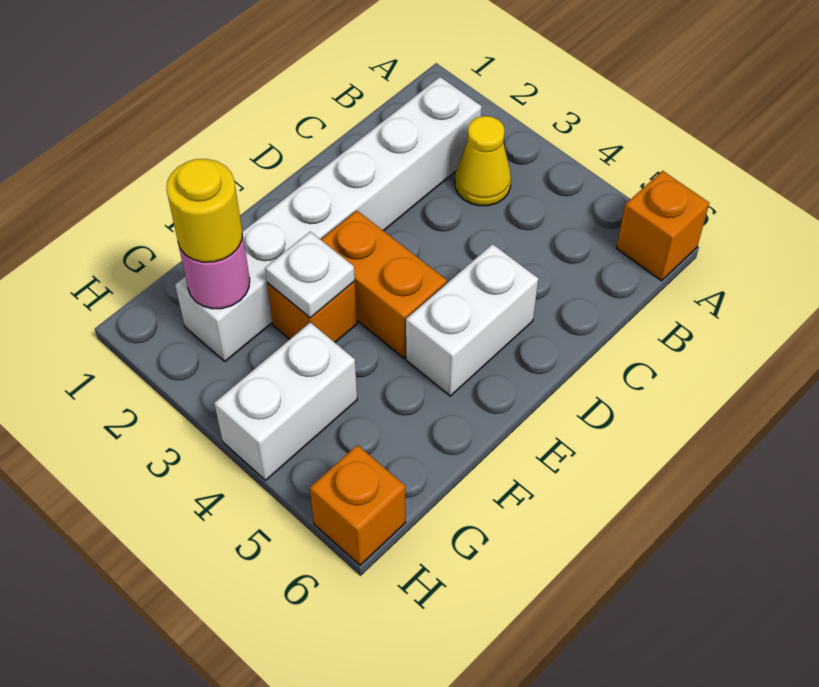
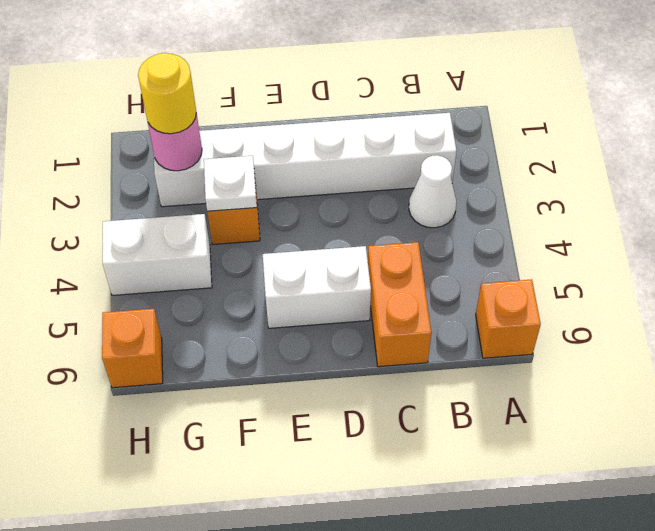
yellow cone B3 level 1 -> white cone B3 level 1
orange brick E3:E4 level 1 -> orange brick C5:C6 level 1

